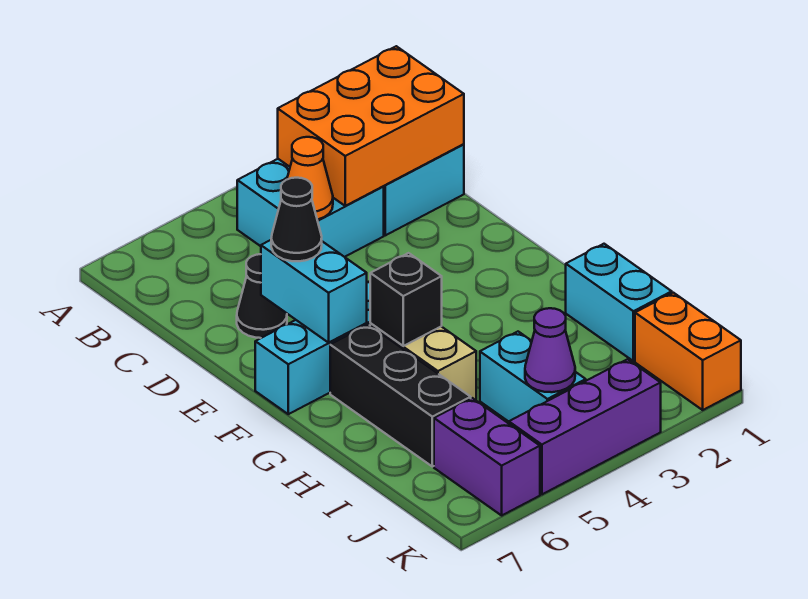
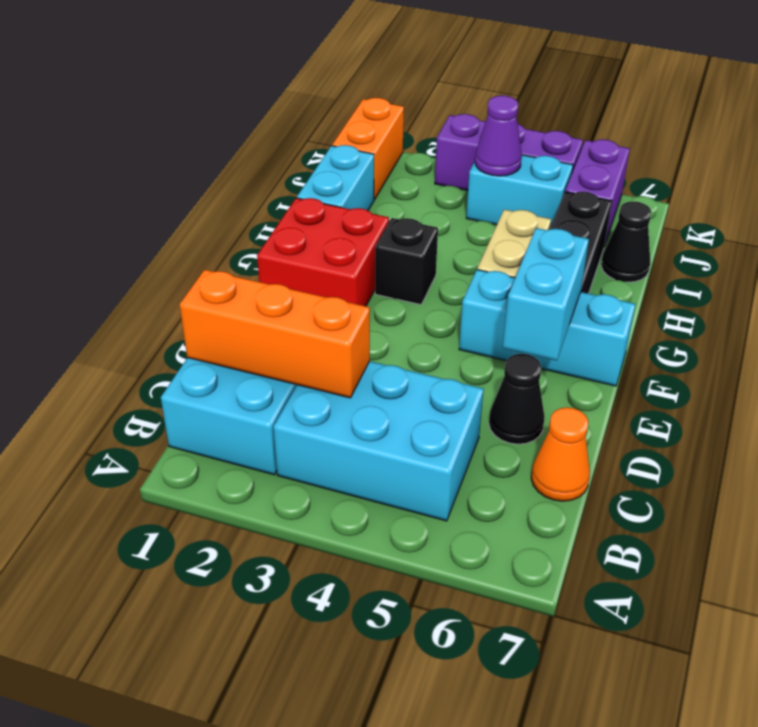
orange brick B1:C3 level 2 -> orange brick C1:C3 level 2
cyan brick B3:C4 level 1 -> cyan brick B3:C5 level 1
orange cone C4 level 2 -> orange cone C7 level 1
black cone E6 level 3 -> black cone I7 level 1
none -> red brick F1:G2 level 1
black brick G5 level 2 -> black brick G3 level 1
cyan brick I4:J4 level 1 -> cyan brick J4:J5 level 1

